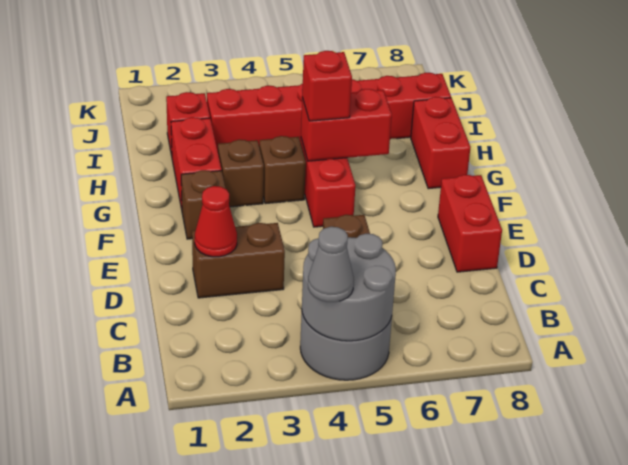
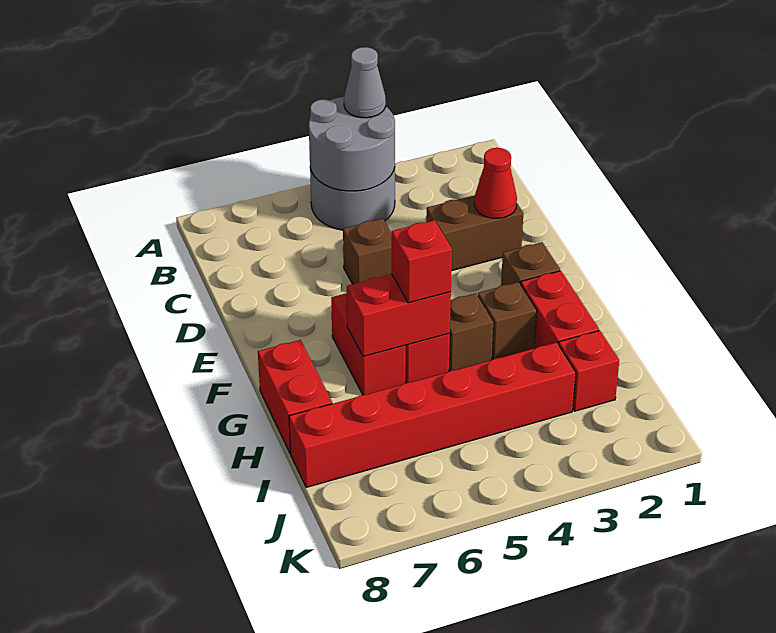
red brick D8:E8 level 1 -> red brick F6:G6 level 1

